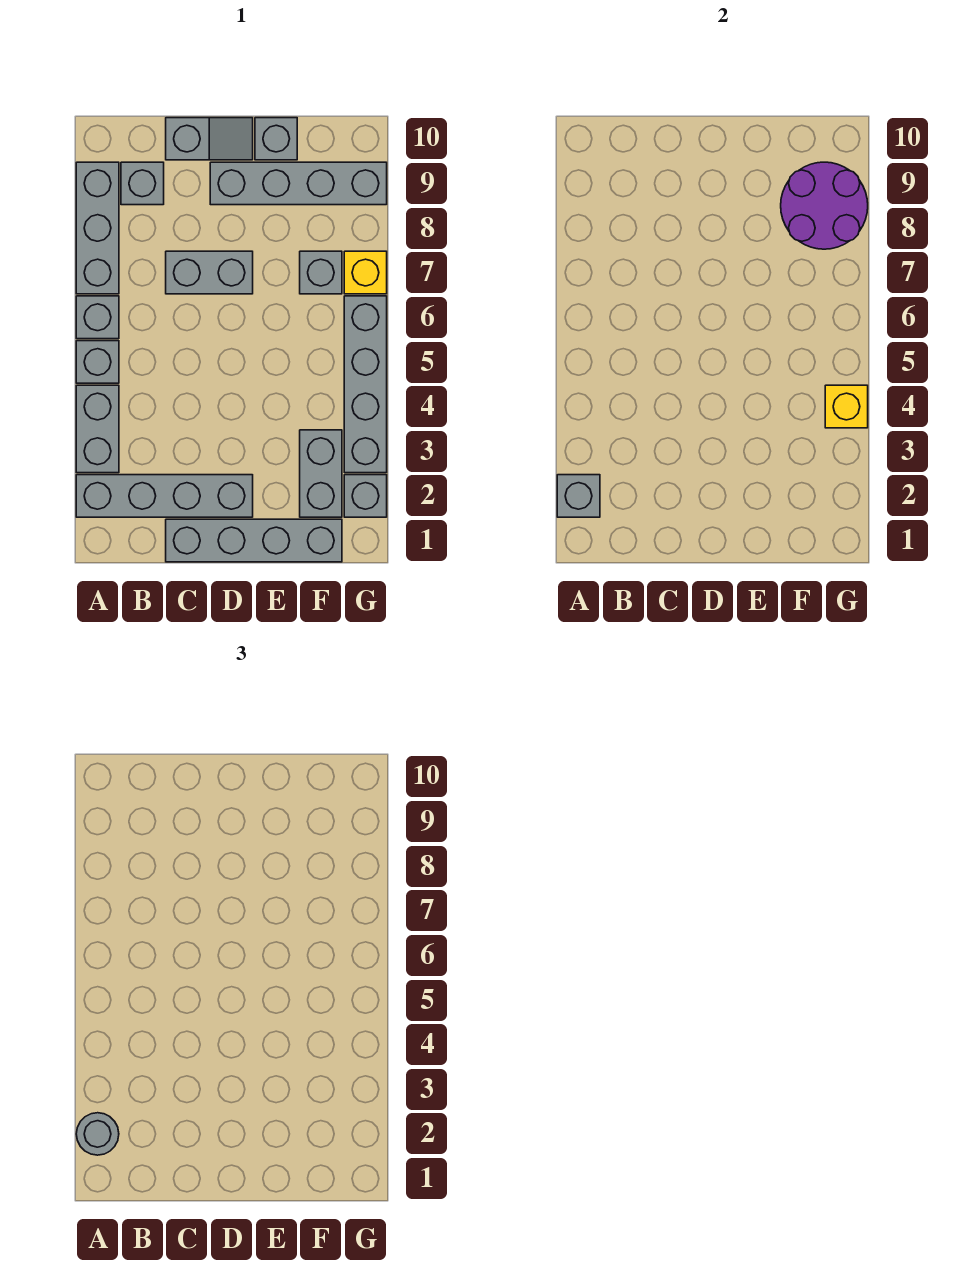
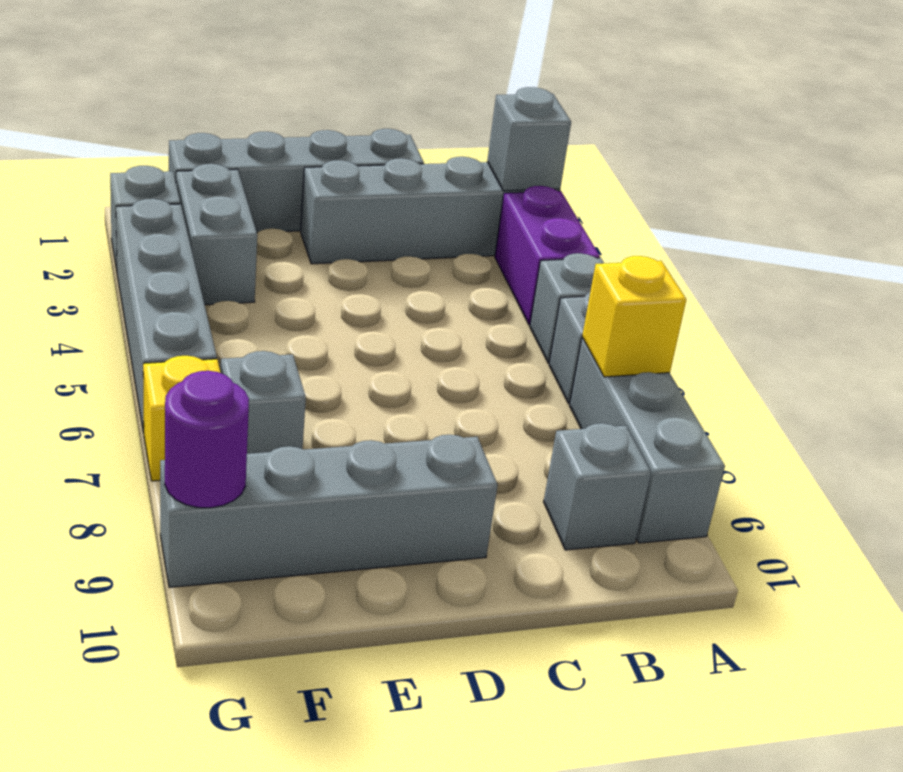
grey round brick A2 level 3 -> none
grey brick A3:A4 level 1 -> purple brick A3:A4 level 1
grey brick C7:D7 level 1 -> none
grey slope C10:D10 level 1 top C -> none
grey brick E10 level 1 -> none
purple round brick F8:G9 level 2 -> purple round brick G9 level 2
yellow brick G4 level 2 -> yellow brick A7 level 2

